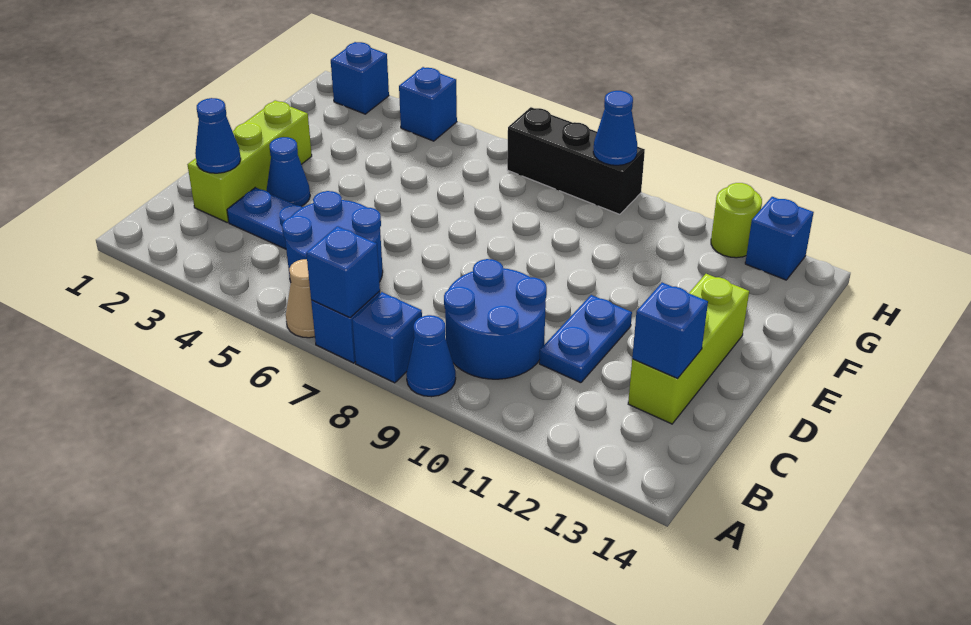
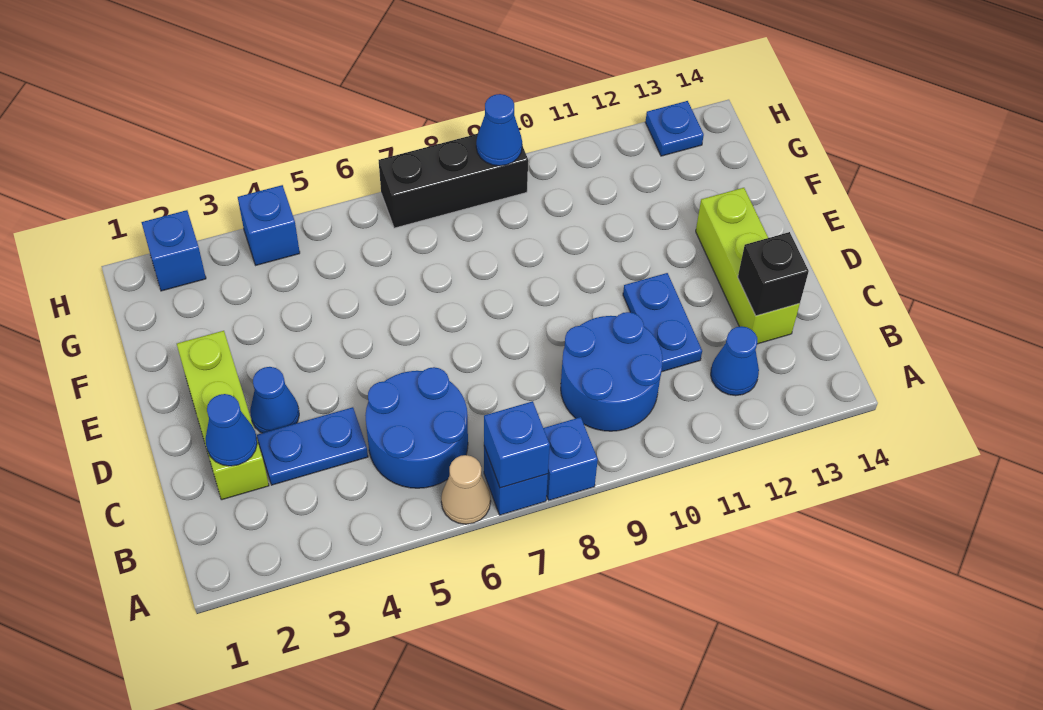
blue cone A9 level 1 -> blue cone B12 level 1
blue brick C13 level 2 -> black brick C13 level 2
lime round brick H12 level 1 -> none
blue brick H13 level 1 -> blue plate H13 level 1

